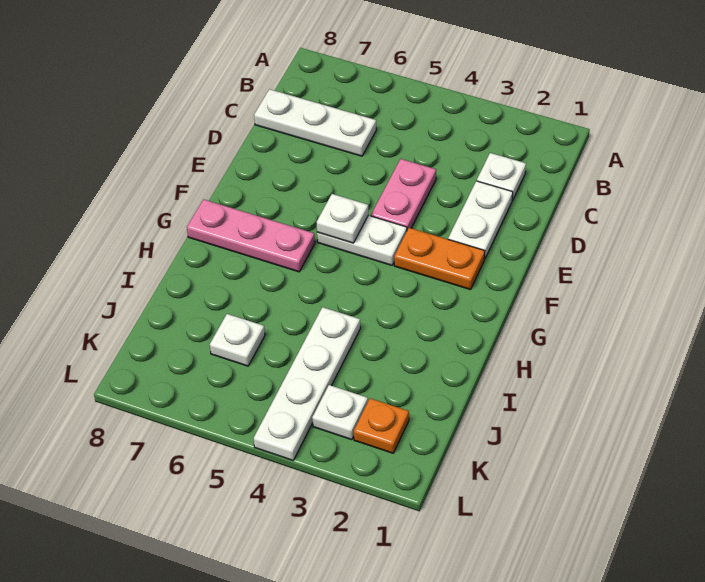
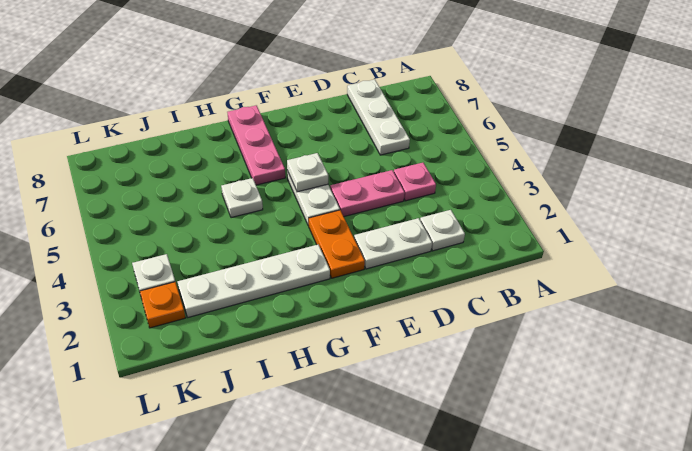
none -> pink plate C4 level 1
white plate I4:L4 level 1 -> white plate G2:J2 level 1
white plate J6 level 1 -> white plate H5 level 1

